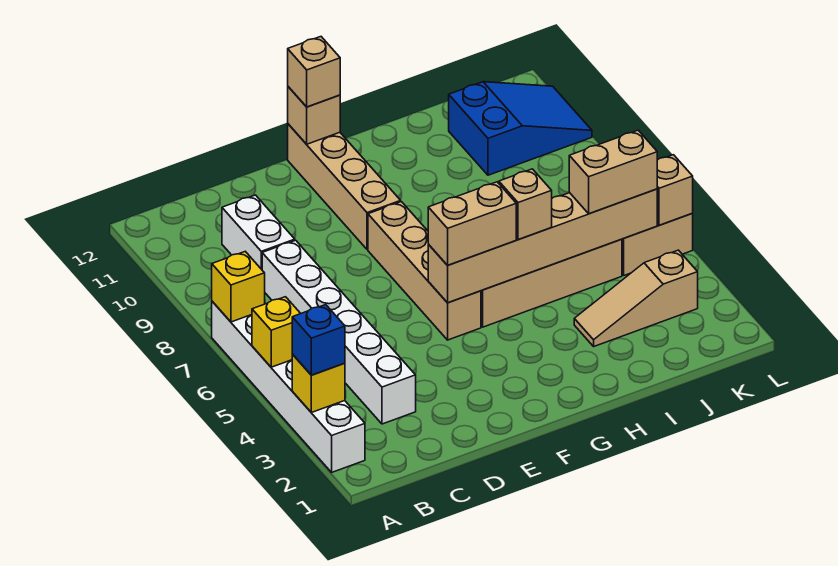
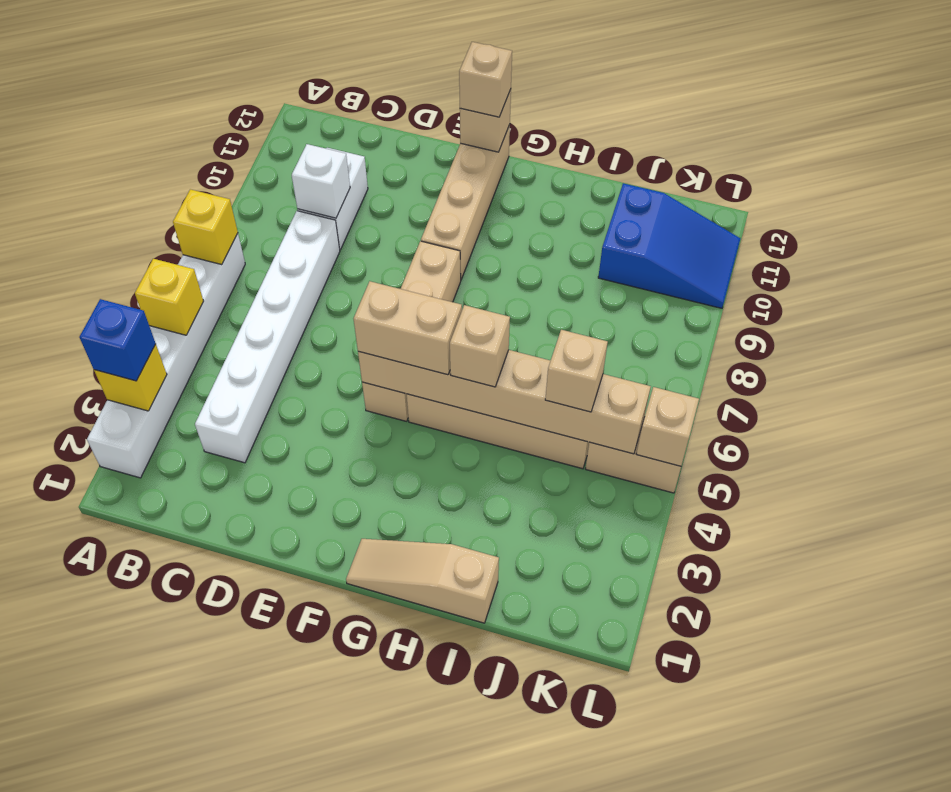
none -> white brick C9 level 2
tan slope I3:K3 level 1 top K -> tan slope G1:I1 level 1 top I
tan brick J5:K5 level 3 -> tan brick J5 level 3

